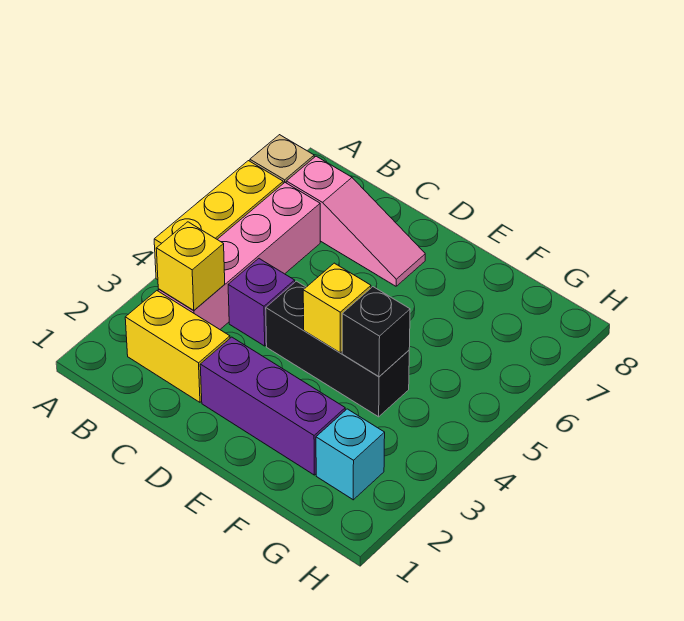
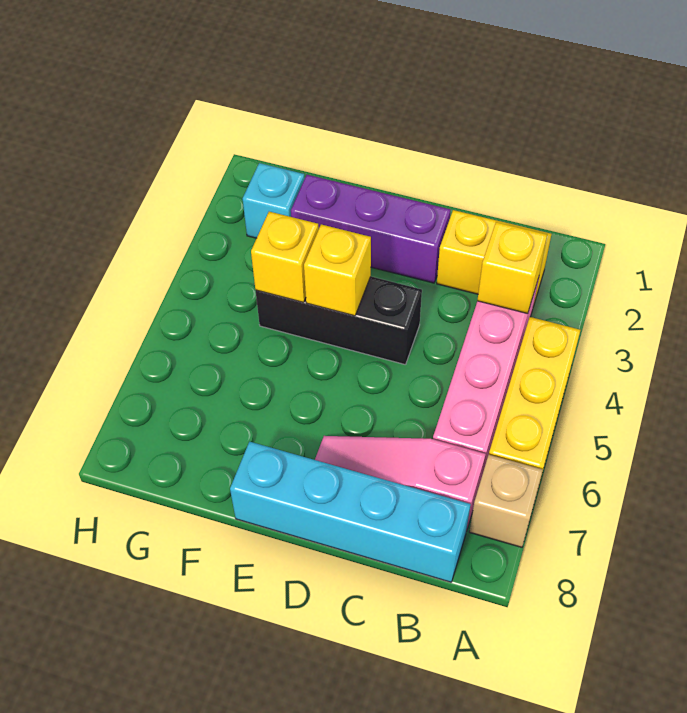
none -> cyan brick B8:E8 level 1
purple brick C4 level 1 -> none
black brick F4 level 2 -> yellow brick F4 level 2

